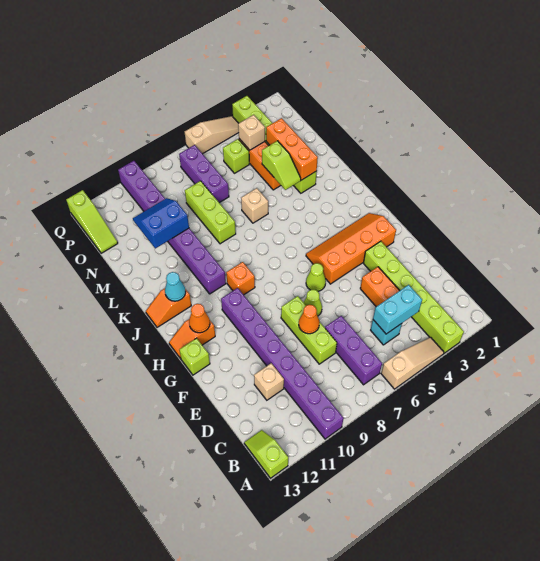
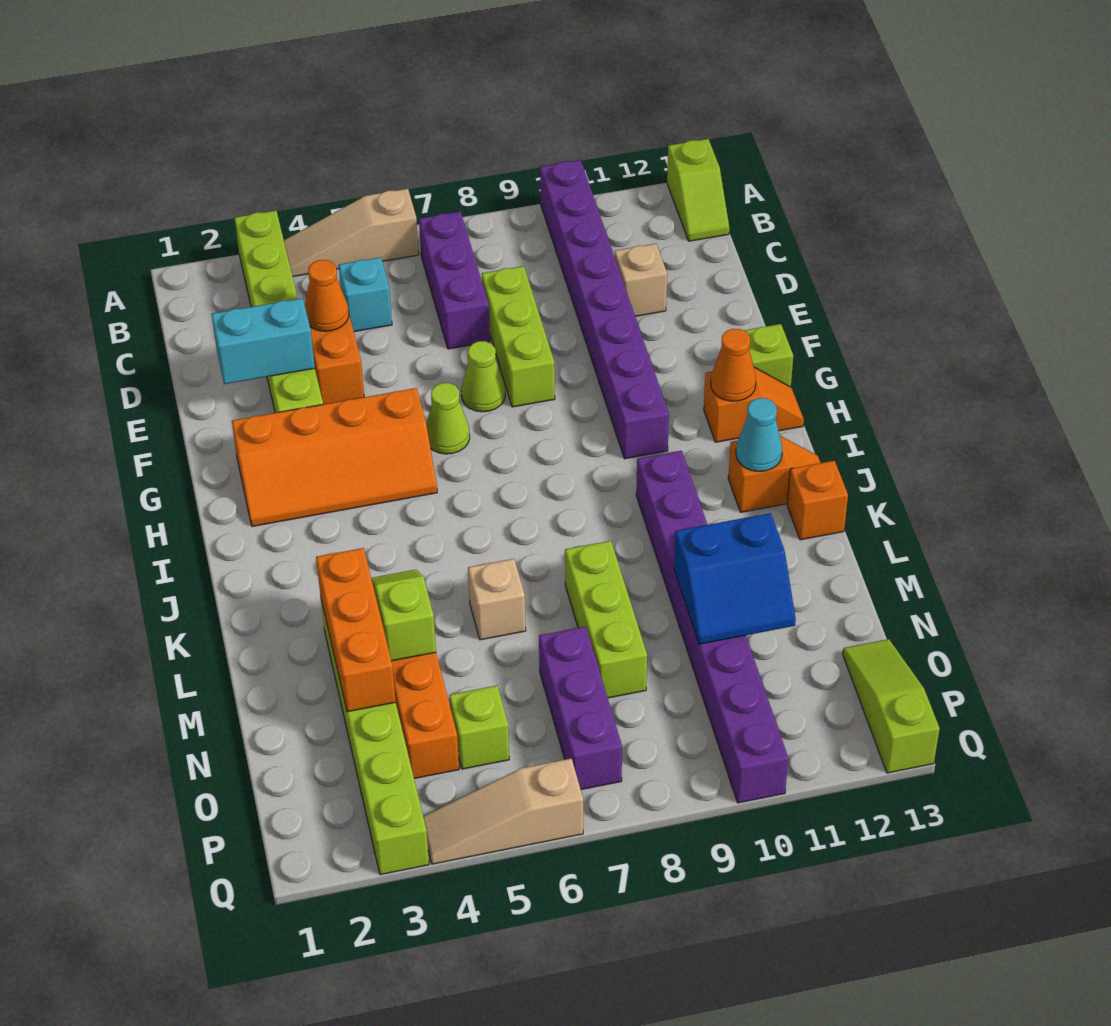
cyan brick C4:C5 level 2 -> cyan brick E2:E3 level 2
orange cone E8 level 2 -> orange cone D4 level 2
orange brick I9 level 1 -> orange brick K13 level 1
tan brick O4 level 2 -> none

